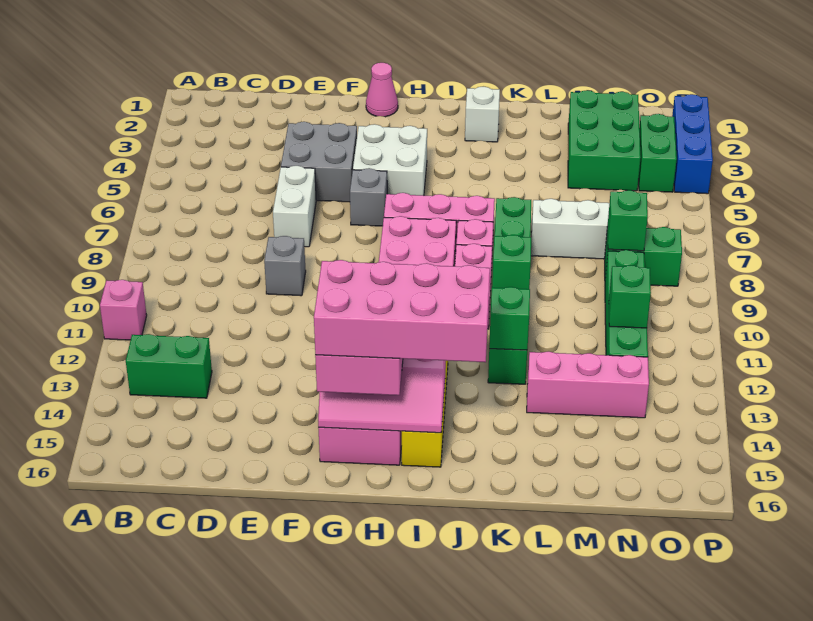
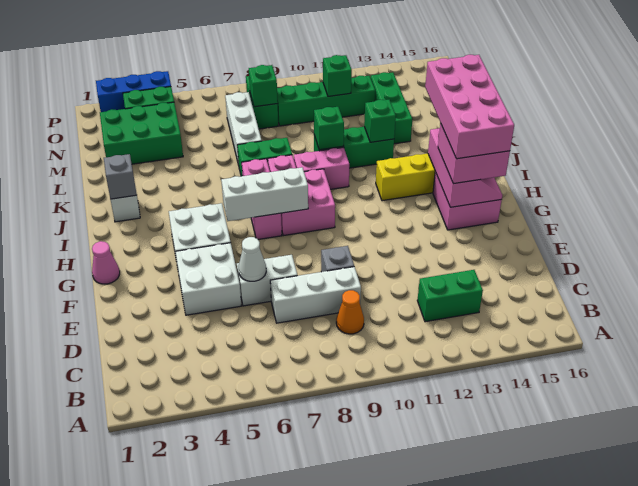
pink brick A11 level 1 -> none
green brick B13:C13 level 1 -> green brick C12:C13 level 1
none -> orange cone C9 level 1
none -> white brick D7:D9 level 1
grey brick E4:F5 level 1 -> white brick E4:F5 level 1
none -> white cone E6 level 2
grey brick G6 level 1 -> grey brick J2 level 2
none -> white brick H6:H8 level 2
pink brick L13:N13 level 1 -> green brick L13:N13 level 1

